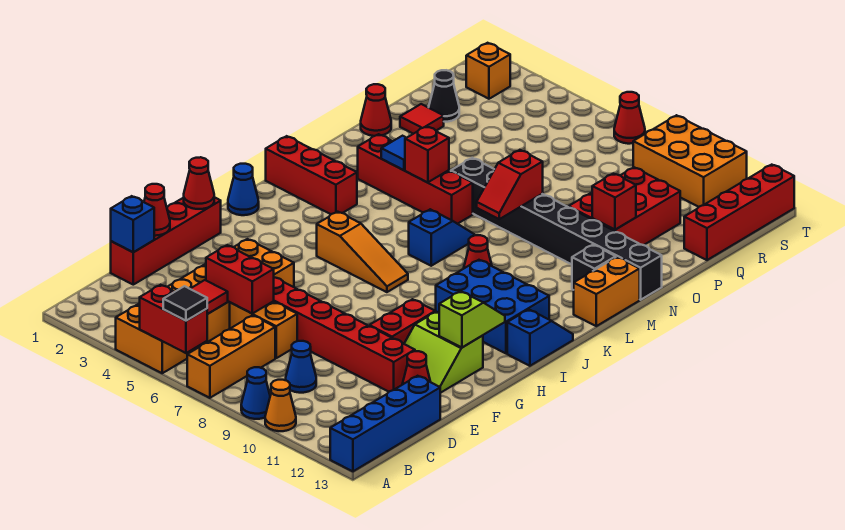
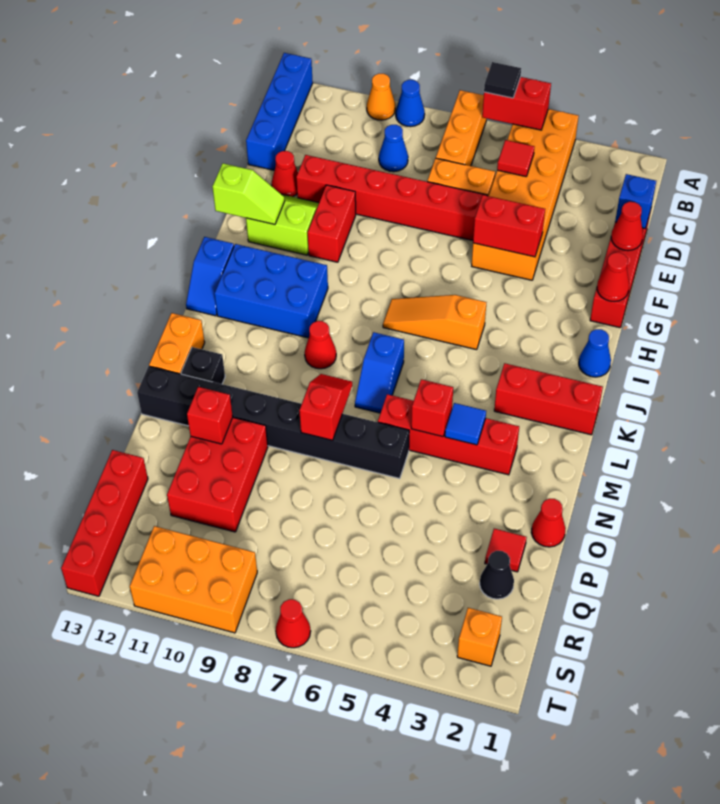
red brick D5:D6 level 2 -> red brick F4:F5 level 2
lime slope G12:H12 level 2 top G -> lime slope G12:G13 level 2 top 13

